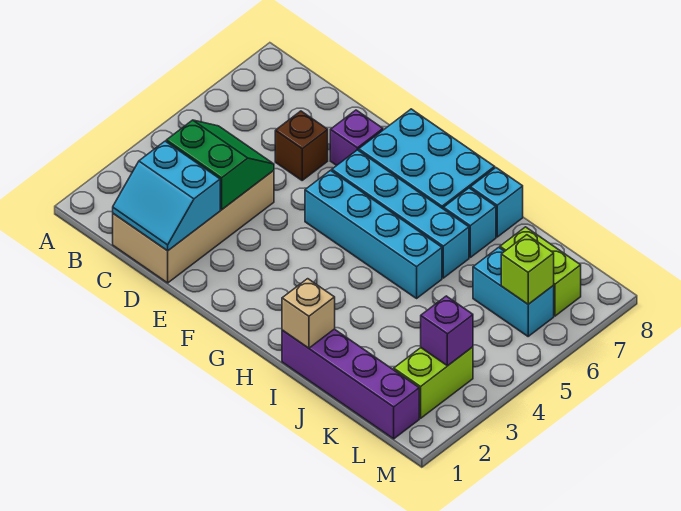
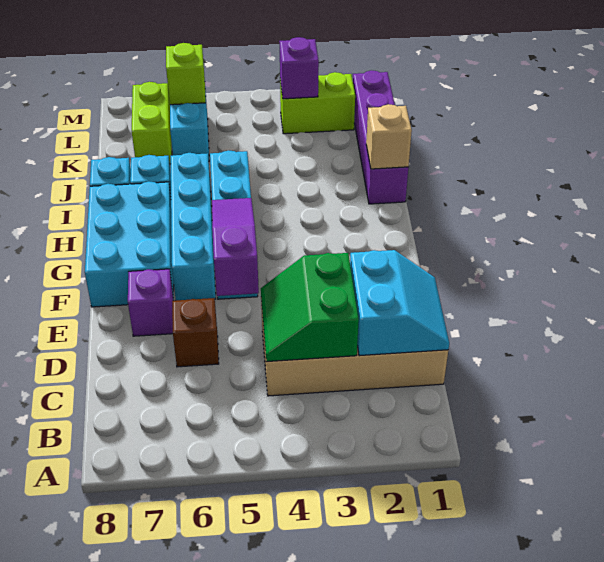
none -> purple slope E5:G5 level 2 top E

